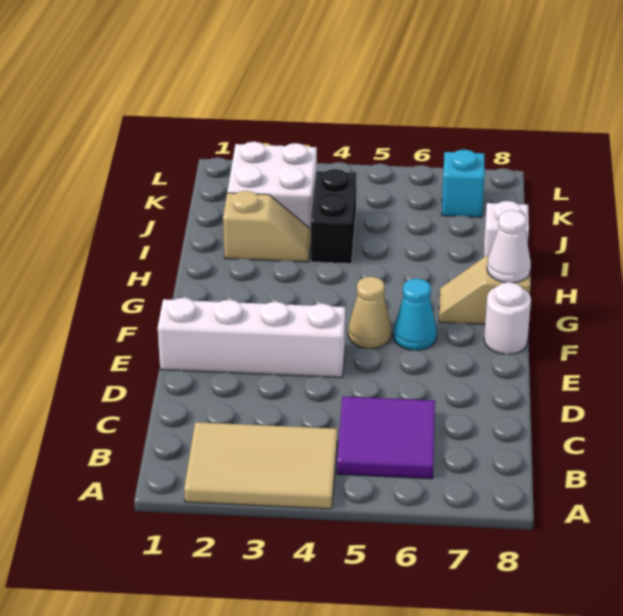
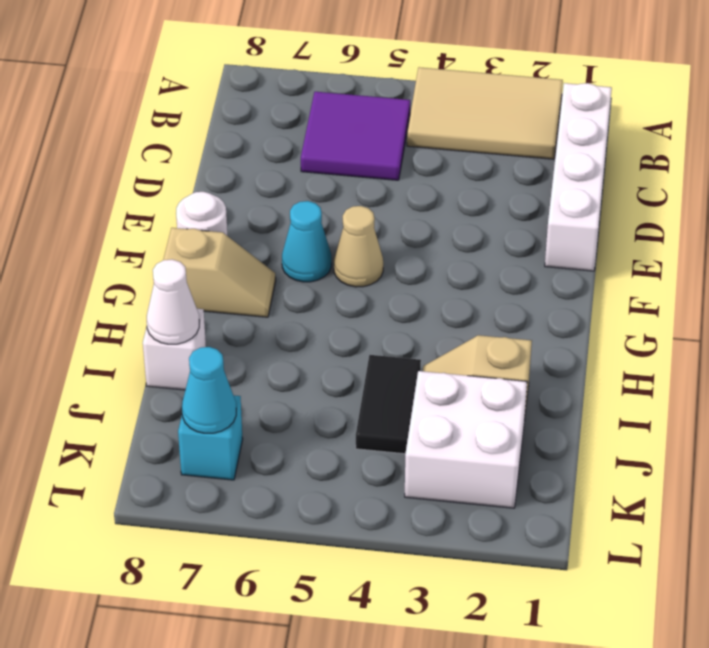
white brick E1:E4 level 1 -> white brick B1:E1 level 1
white cone G8 level 2 -> white cone I8 level 2
black brick I4:J4 level 1 -> black tile I4:J4 level 1
none -> cyan cone K7 level 2

